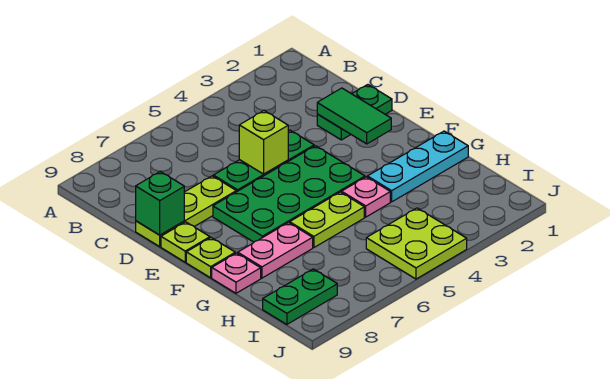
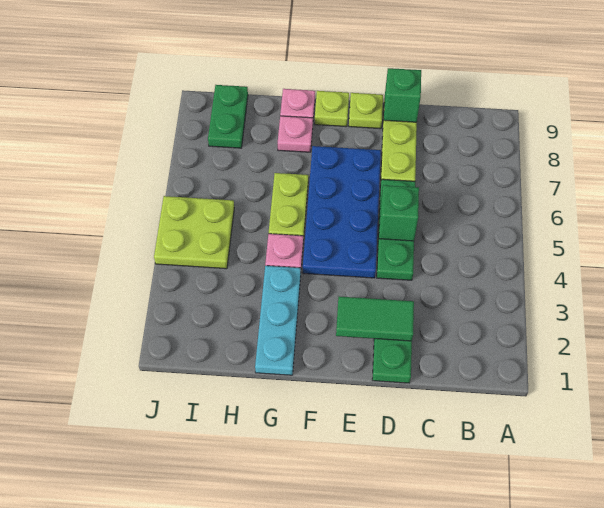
lime brick D5 level 2 -> green brick D5 level 2
green plate E4:F7 level 1 -> blue plate E4:F7 level 1
pink plate G7:G8 level 1 -> pink plate G8 level 1

